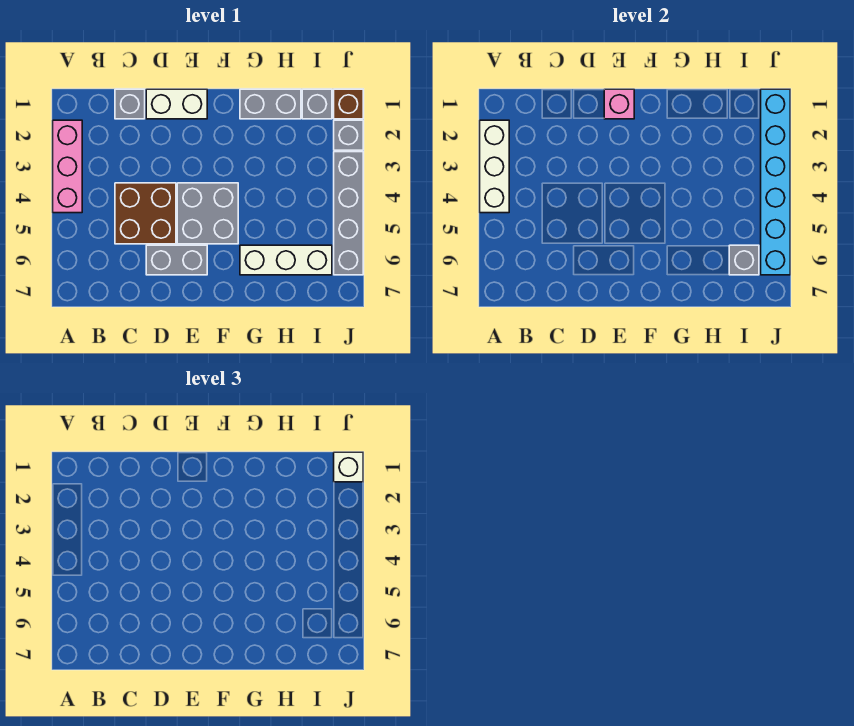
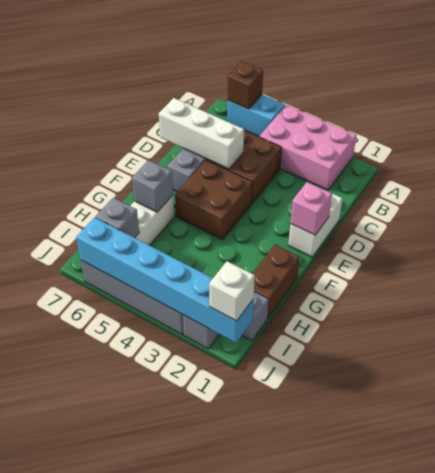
pink brick A2:A4 level 1 -> pink brick A2:B4 level 1
white brick A2:A4 level 2 -> white brick D5:D7 level 2
none -> cyan brick A5:A6 level 1
grey brick C1 level 1 -> grey brick G6 level 2
grey brick E4:F5 level 1 -> brown brick E4:F5 level 1
grey brick G1:H1 level 1 -> brown brick G1:H1 level 1
brown brick J1 level 1 -> brown brick A6 level 2

